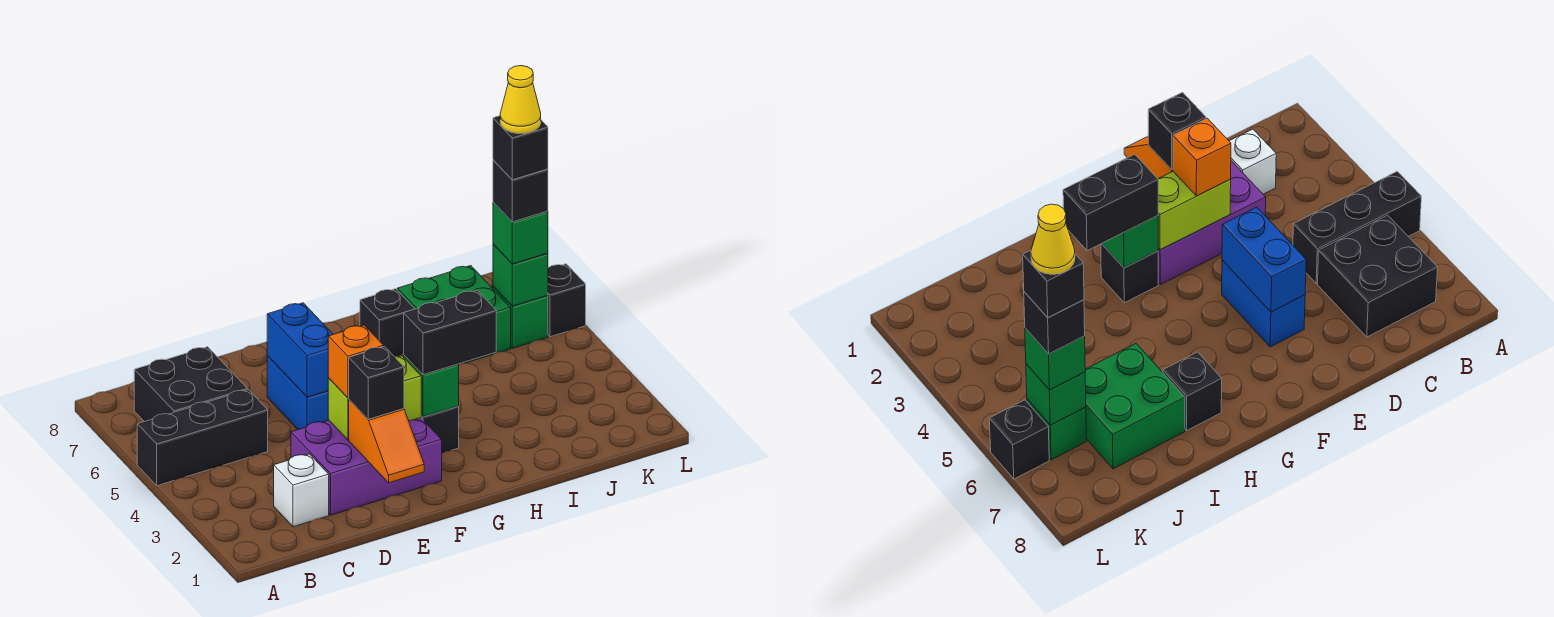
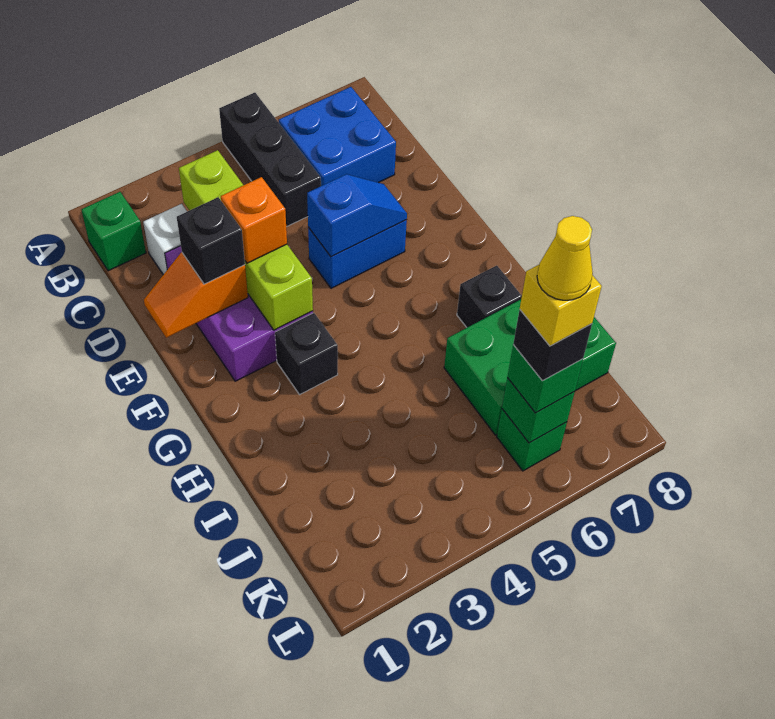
black brick B6:C7 level 1 -> blue brick B6:C7 level 1
lime brick E3:F3 level 2 -> lime brick C3:F3 level 2
blue brick E5:E6 level 2 -> blue slope E5:E6 level 2 top 5
green brick G3 level 2 -> green brick B1 level 1
black brick G3:H3 level 3 -> none
green brick I6:J7 level 1 -> green brick I6:J8 level 1
black brick K6 level 5 -> yellow brick K6 level 5
black brick L6 level 1 -> none

